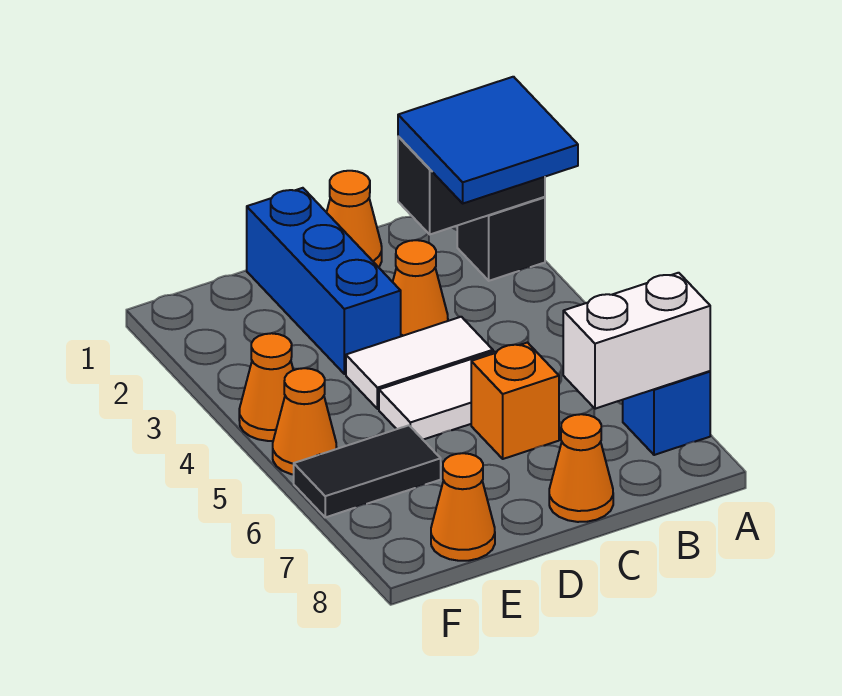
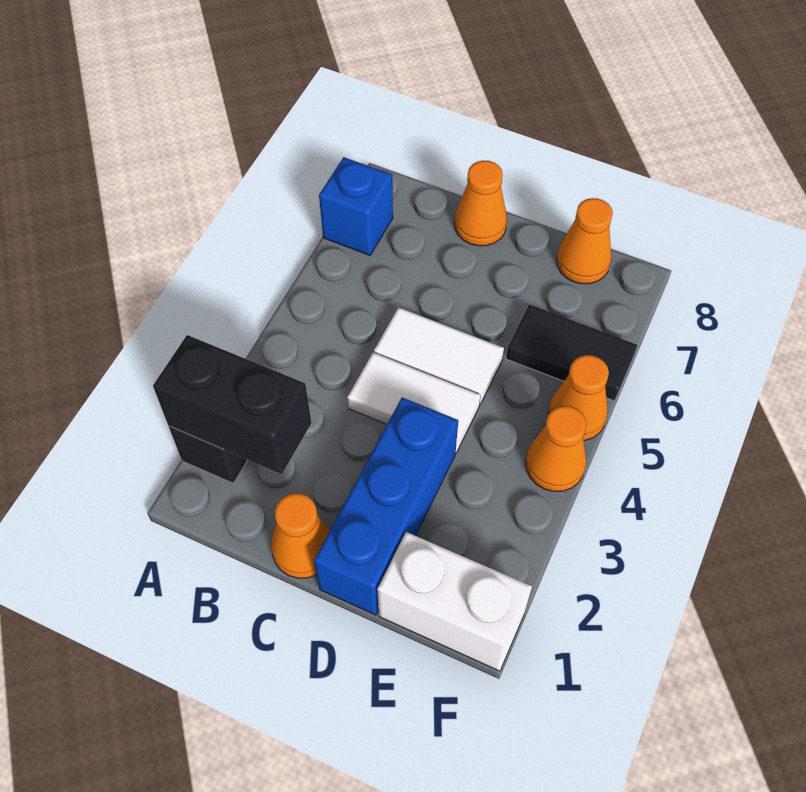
blue tile A2:B3 level 3 -> none
white brick A7:B7 level 2 -> white brick E1:F1 level 1
orange cone C3 level 1 -> none
orange brick C6 level 1 -> none

